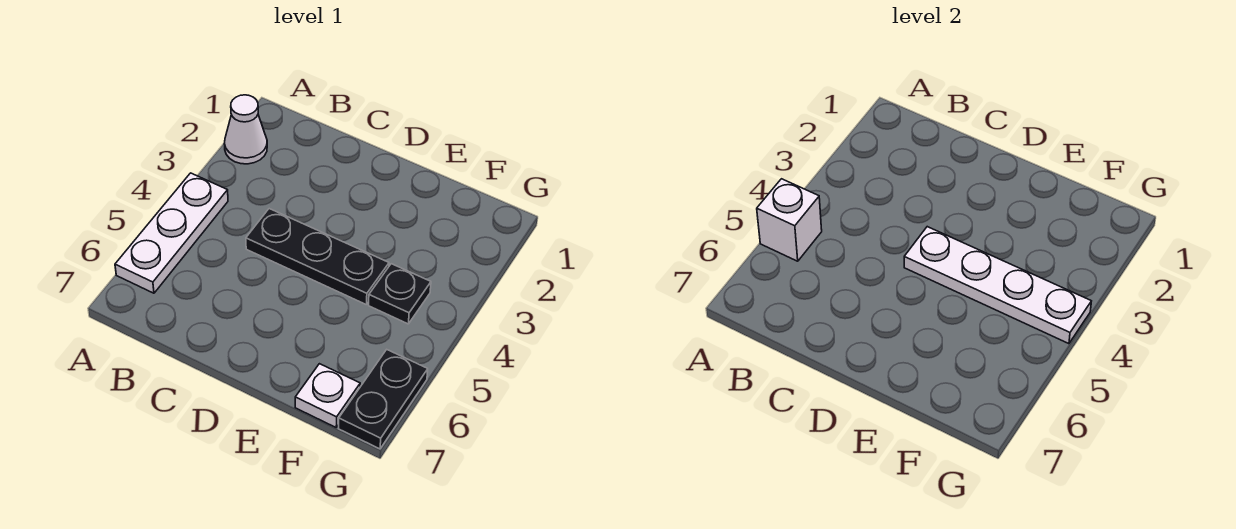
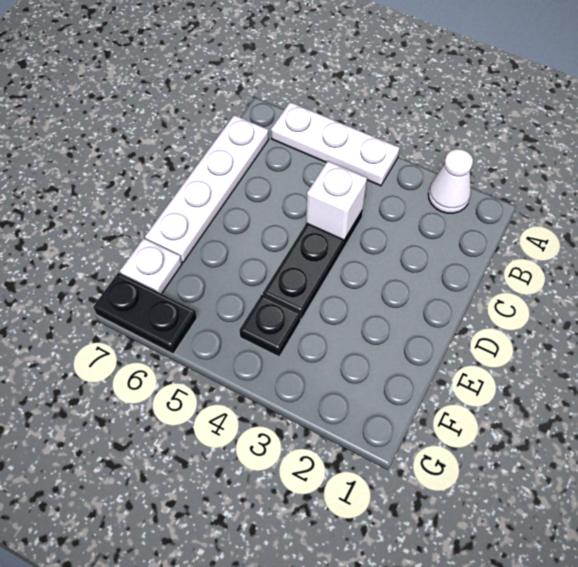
white brick A5 level 2 -> white brick C4 level 2
white plate D4:G4 level 2 -> white plate B7:E7 level 1

